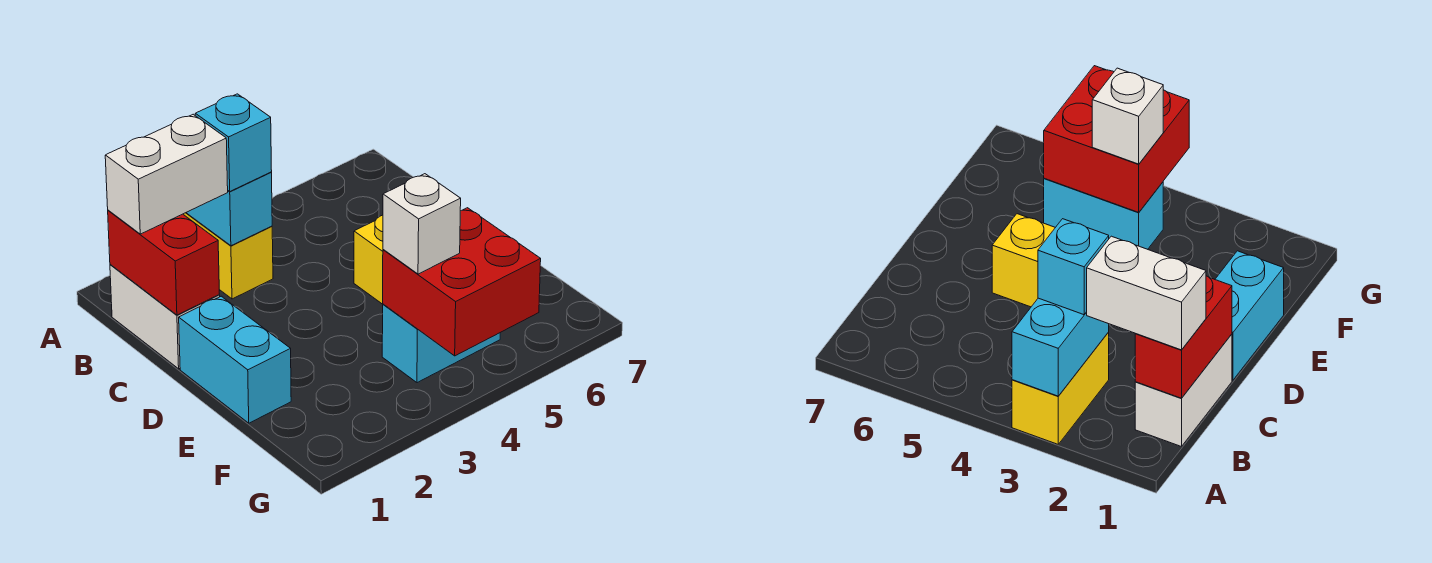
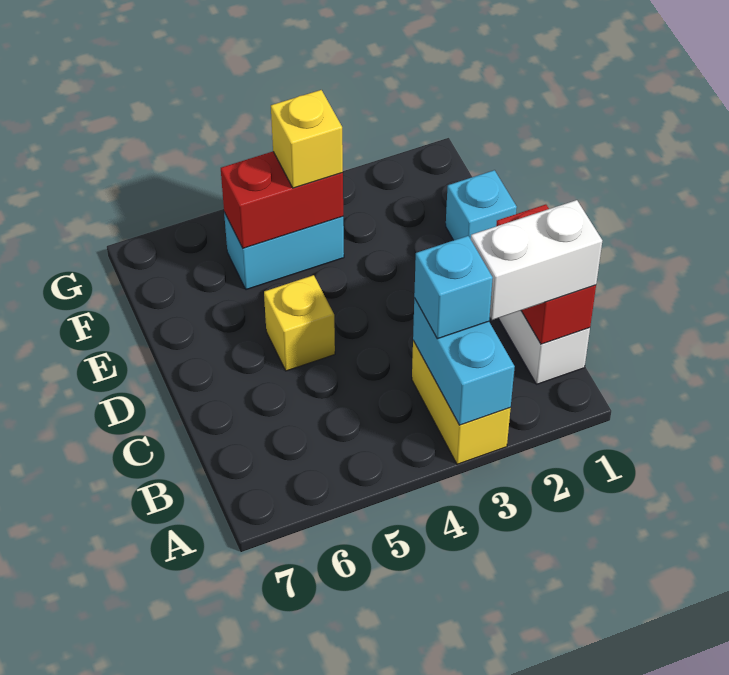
cyan brick D1:E1 level 1 -> cyan brick E1 level 1
red brick F4:G5 level 2 -> red brick F4:F5 level 2
white brick F4 level 3 -> yellow brick F4 level 3

